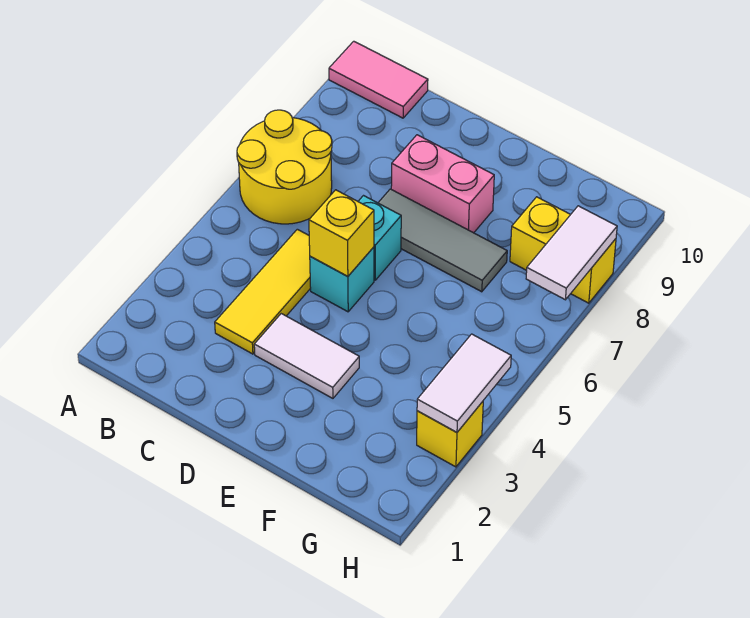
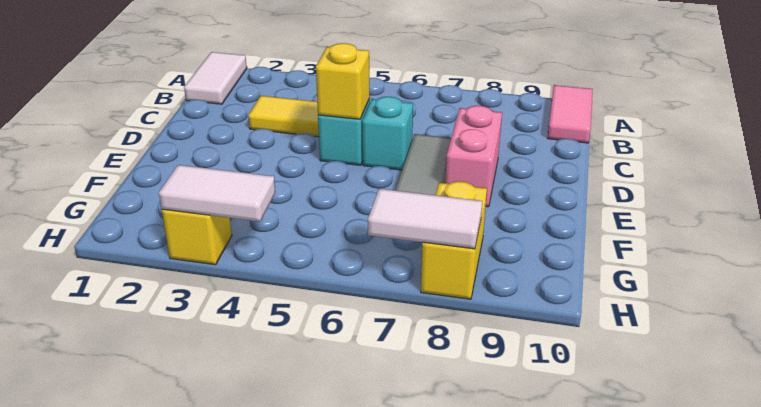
yellow round brick A6:B7 level 1 -> none
white tile D3:E3 level 1 -> white tile A1:B1 level 1

